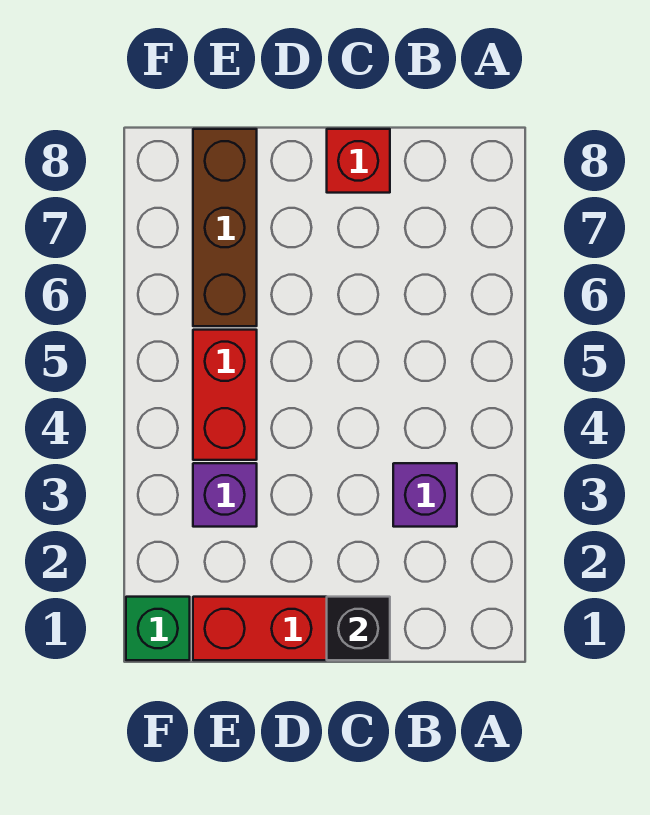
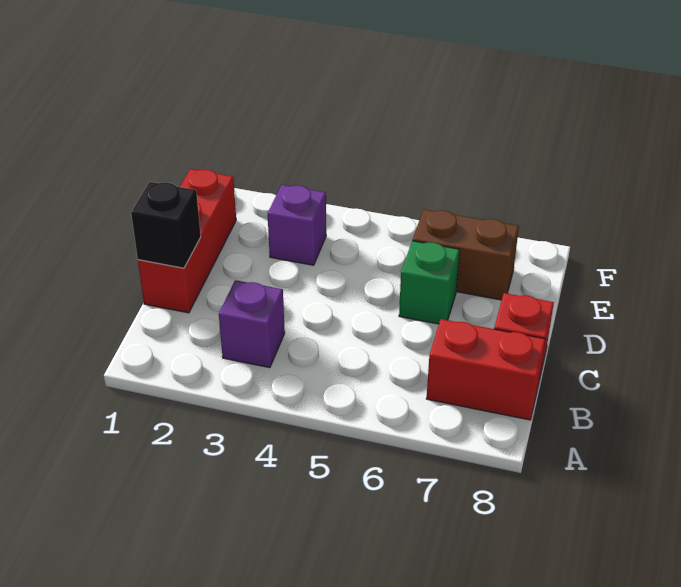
red brick E4:E5 level 1 -> red brick B7:B8 level 1
brown brick E6:E8 level 1 -> brown brick E6:E7 level 1
green brick F1 level 1 -> green brick D6 level 1

